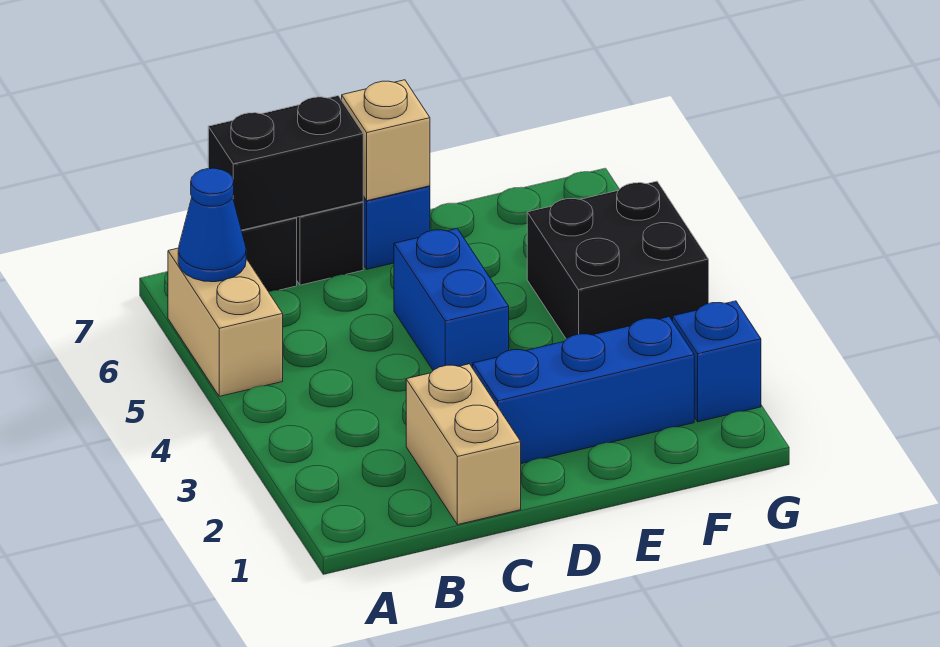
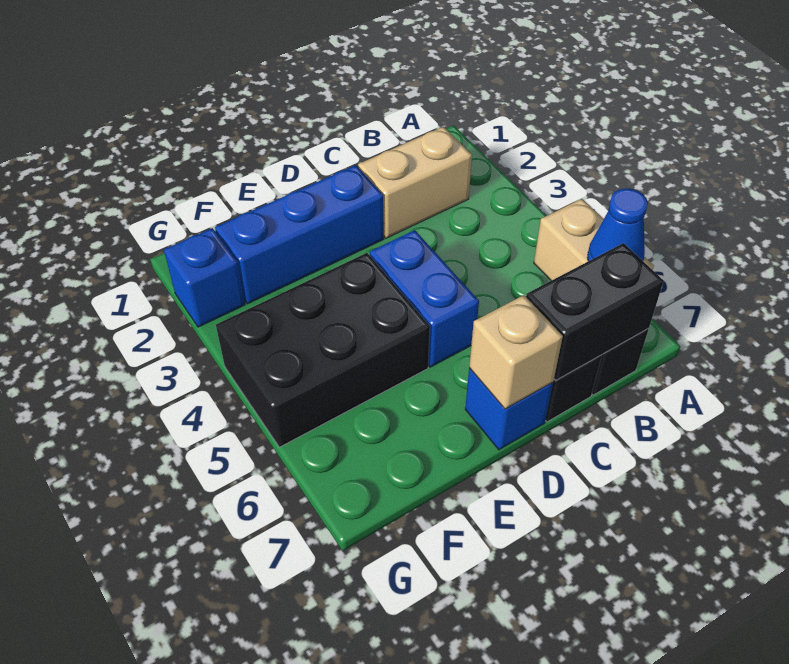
tan brick C1:C2 level 1 -> tan brick B2:C2 level 1
black brick F4:G5 level 1 -> black brick E4:G5 level 1

